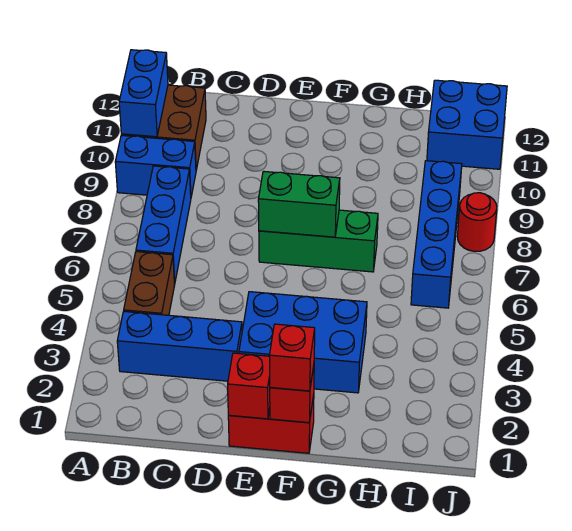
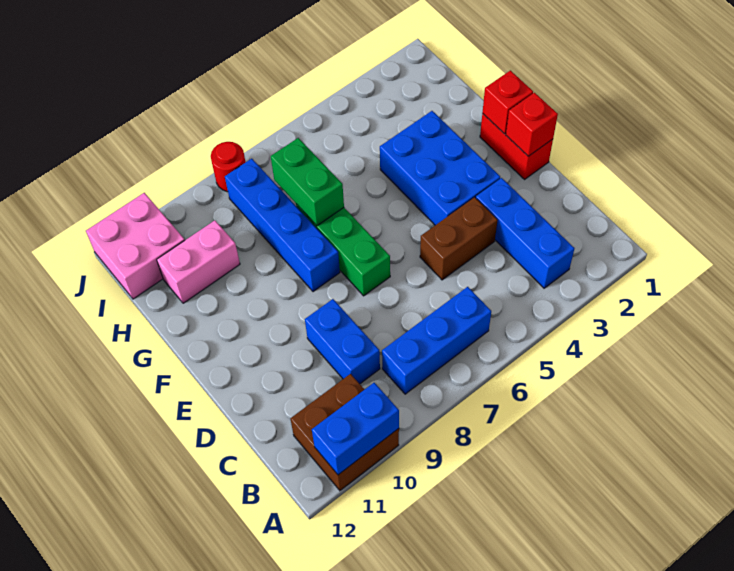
blue brick A9:B9 level 1 -> blue brick C9:D9 level 1
brown brick B4:B5 level 1 -> brown brick D4:D5 level 1
green brick E7:F7 level 2 -> green brick G7:H7 level 2
red brick F1 level 3 -> none
none -> pink brick H10:H11 level 1
blue brick I6:I9 level 1 -> blue brick F8:I8 level 1
blue brick I11:J12 level 1 -> pink brick I11:J12 level 1

